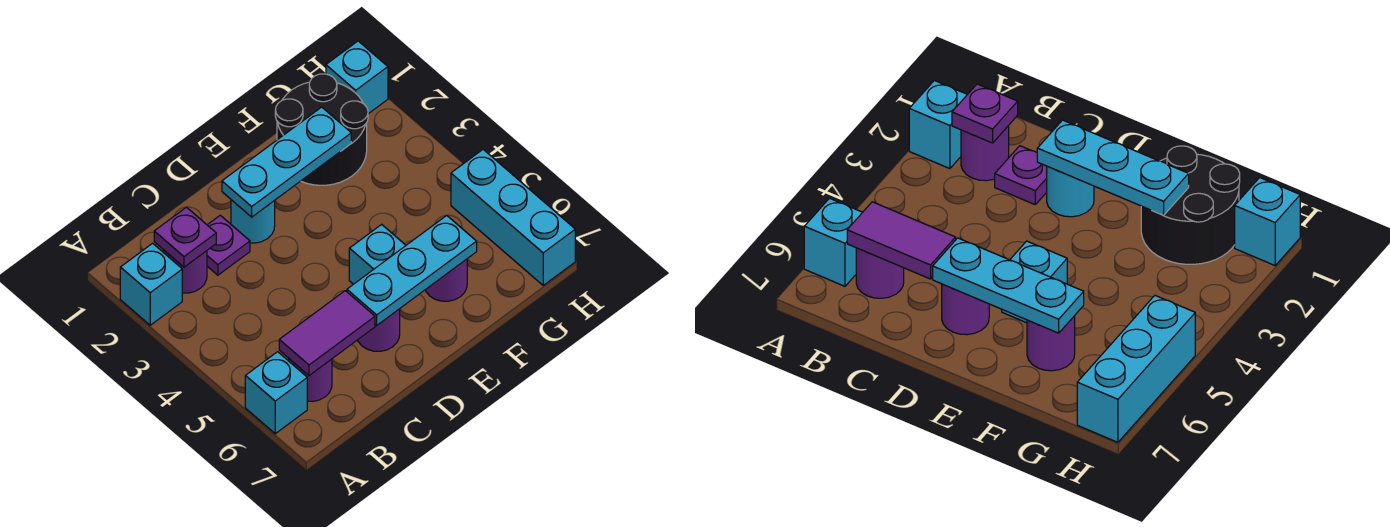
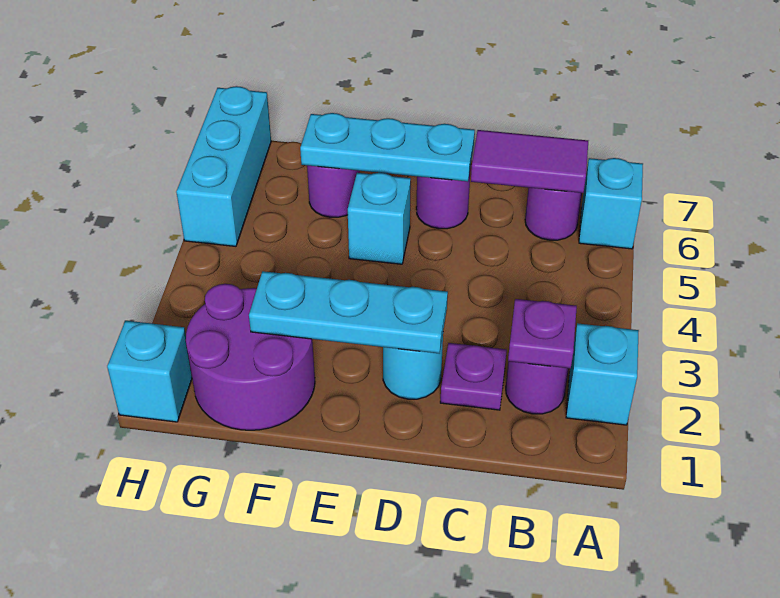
black round brick F1:G2 level 1 -> purple round brick F1:G2 level 1

